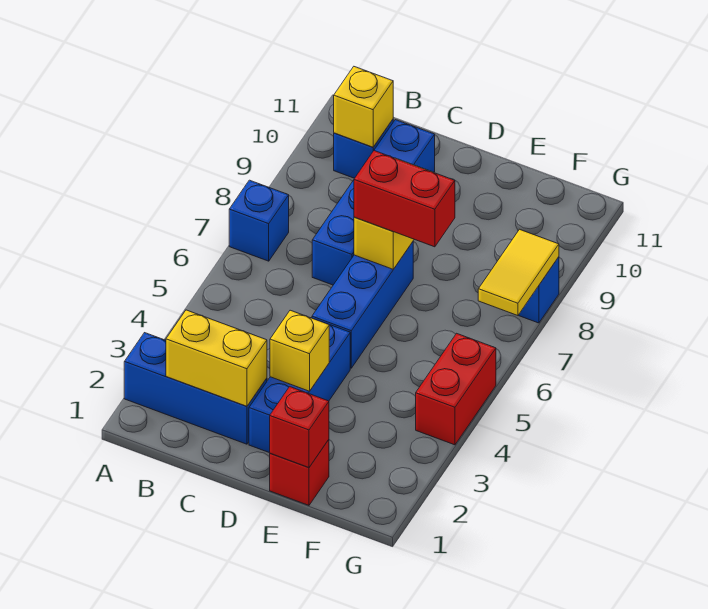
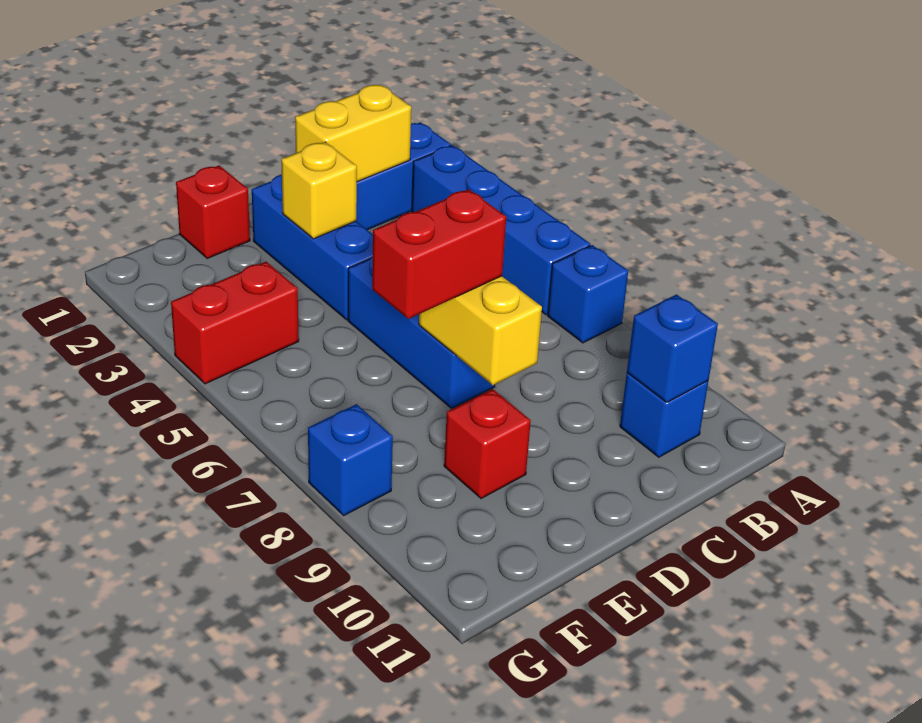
yellow brick B10 level 2 -> blue brick B10 level 2
blue brick C7:C10 level 1 -> blue brick A3:A6 level 1
red brick E1 level 2 -> red brick E9 level 1
red brick G4:G5 level 1 -> red brick F4:G4 level 1
yellow tile G7:G8 level 2 -> none

